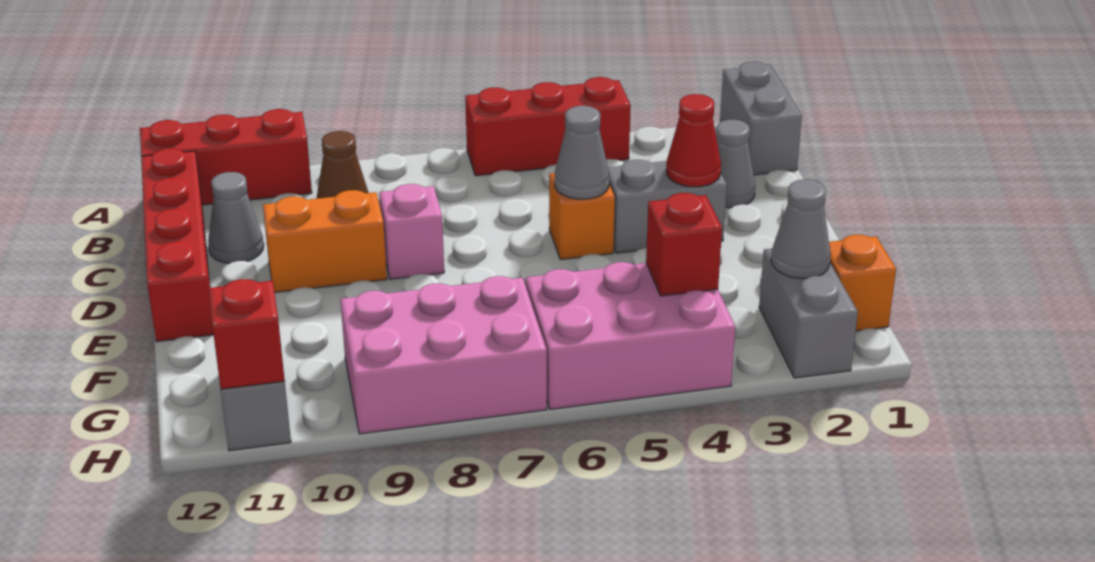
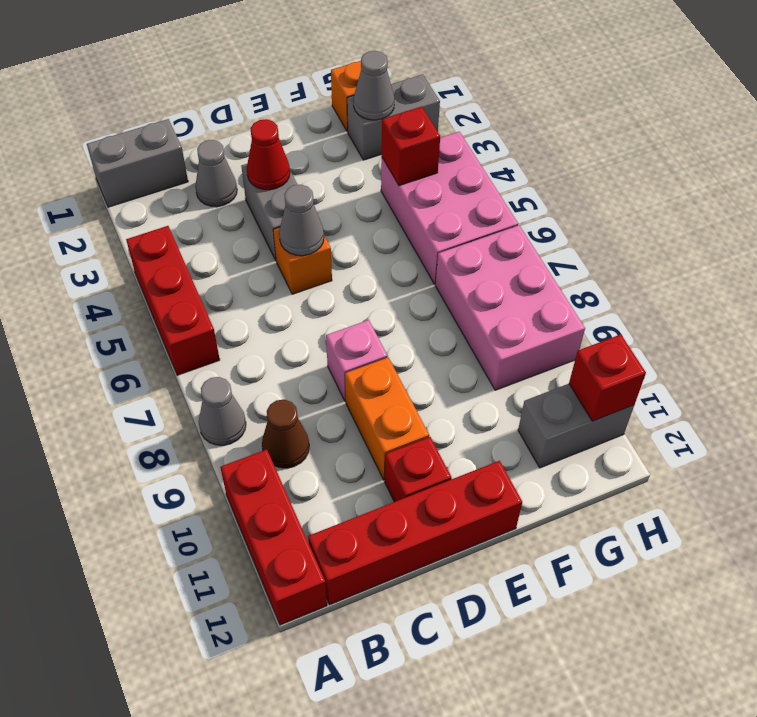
grey cone C11 level 1 -> grey cone A8 level 1
none -> red brick D11 level 1

